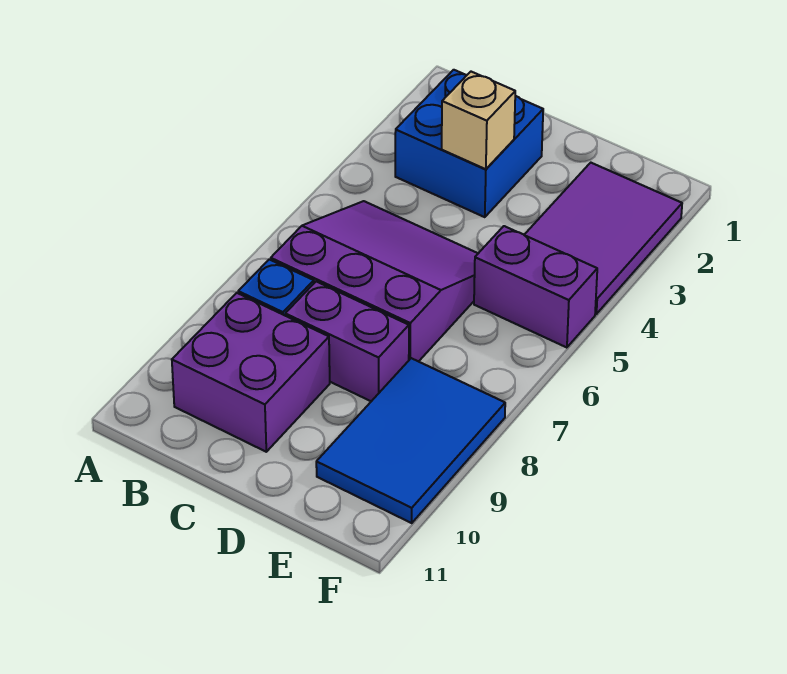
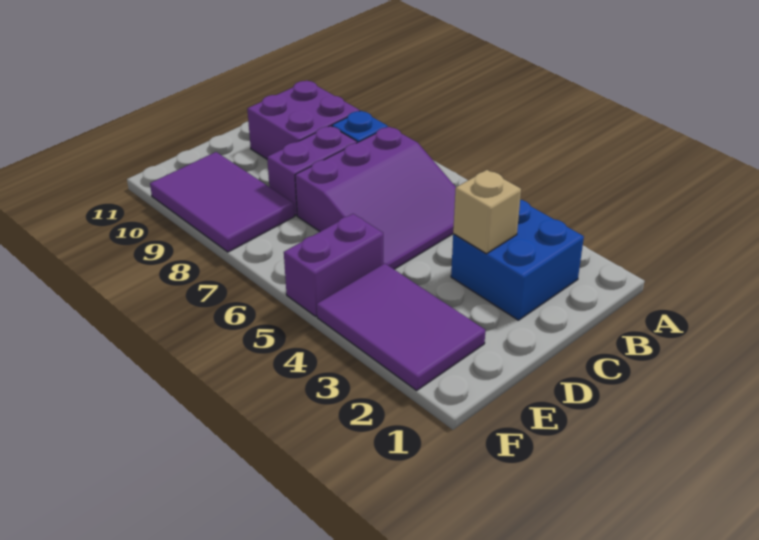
blue tile E8:F10 level 1 -> purple tile E8:F10 level 1

